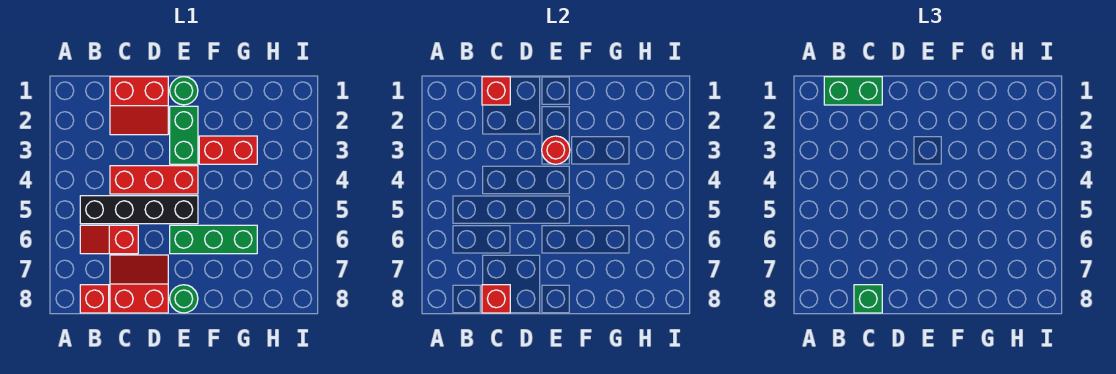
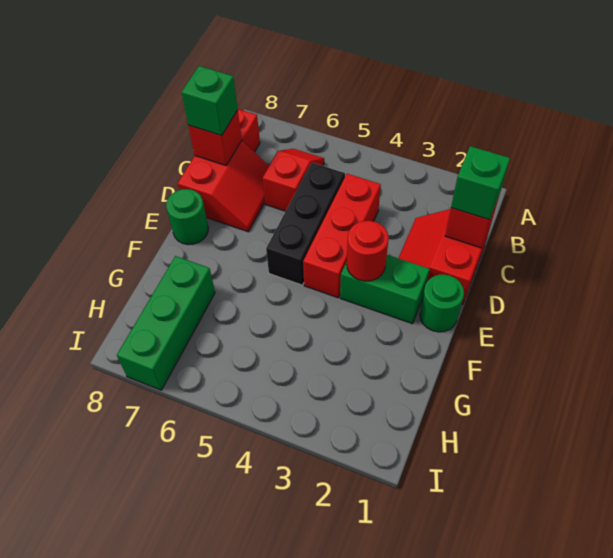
green brick B1:C1 level 3 -> green brick C1 level 3
black brick B5:E5 level 1 -> black brick C5:E5 level 1
green brick E6:G6 level 1 -> green brick G7:I7 level 1
red brick F3:G3 level 1 -> none

